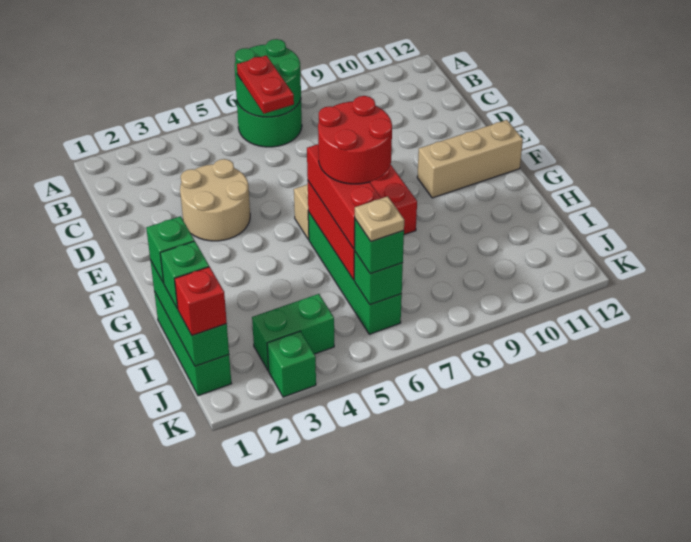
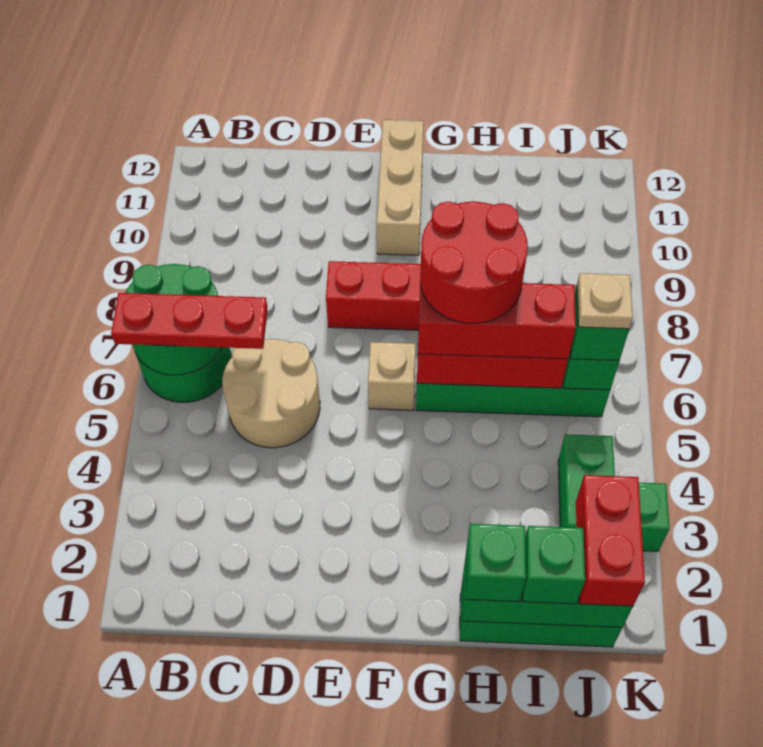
red plate B6:C6 level 3 -> red plate A6:C6 level 3
tan round brick D3:E4 level 1 -> tan round brick C5:D6 level 1
red brick J1 level 3 -> red brick J1:J2 level 3

